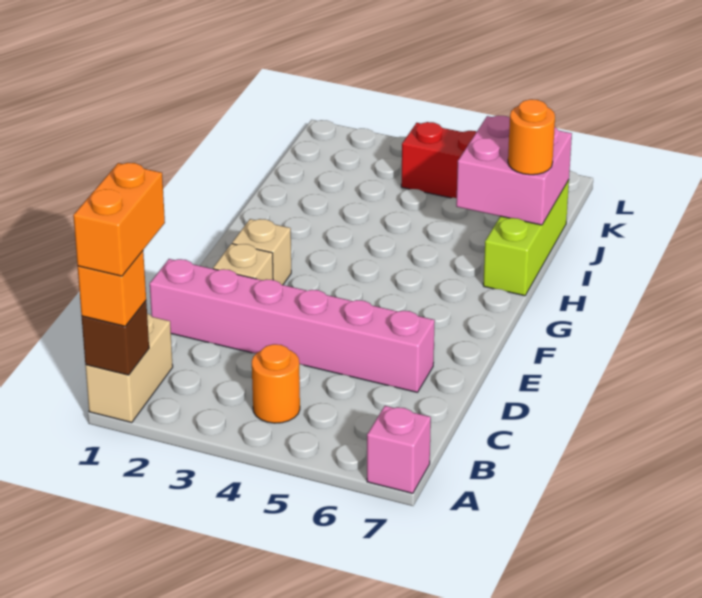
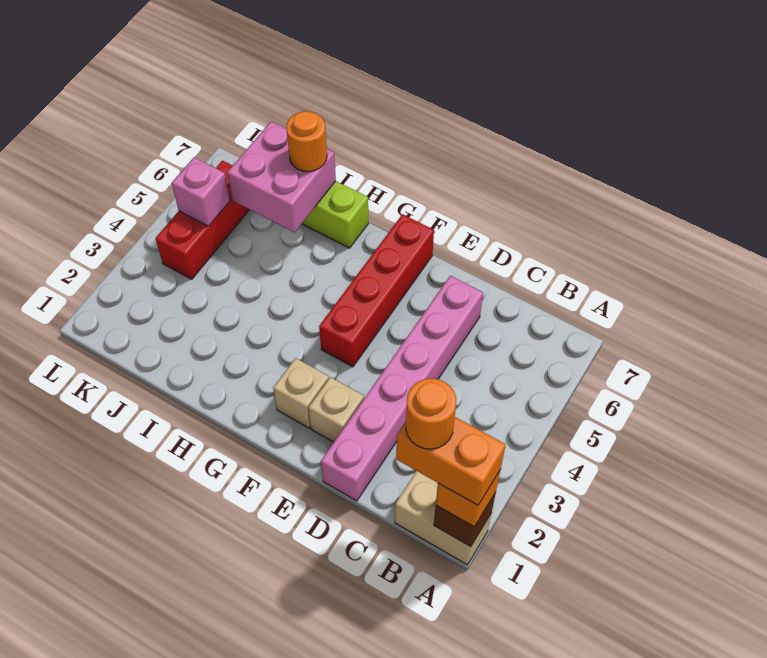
pink brick A7 level 1 -> pink brick K5 level 2
orange round brick B4 level 1 -> orange round brick B1 level 5
none -> red brick F4:F7 level 1

